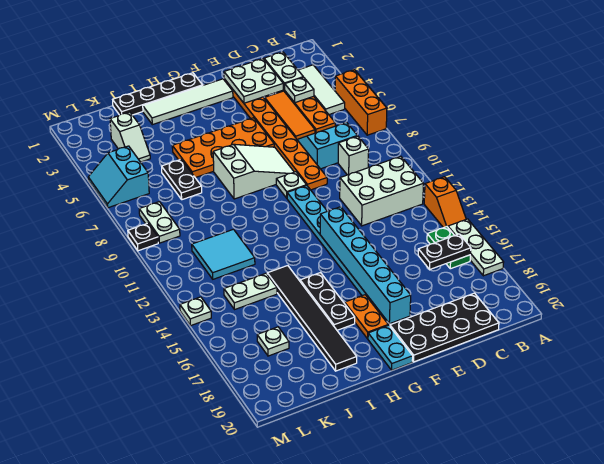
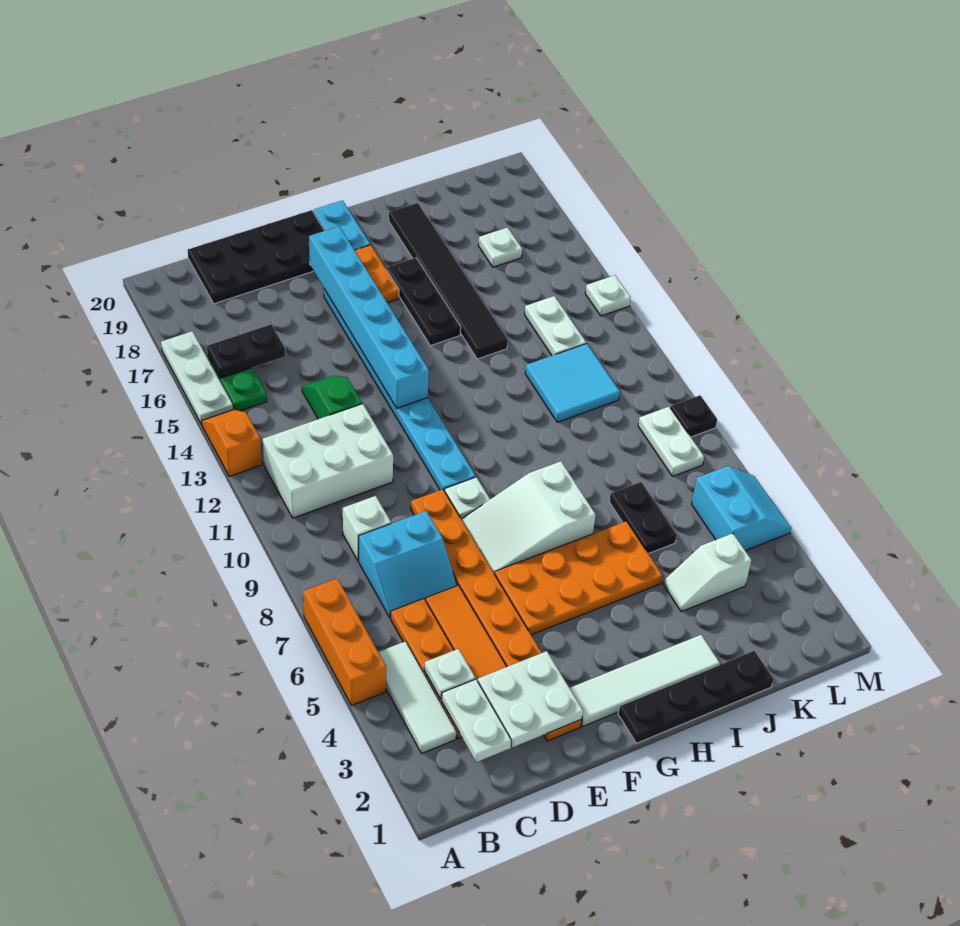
none -> green slope D13:D14 level 1 top 13
white plate J14:K14 level 1 -> white plate K13:K14 level 1
white slope K3:K4 level 1 top 3 -> white slope J4:K4 level 1 top K

